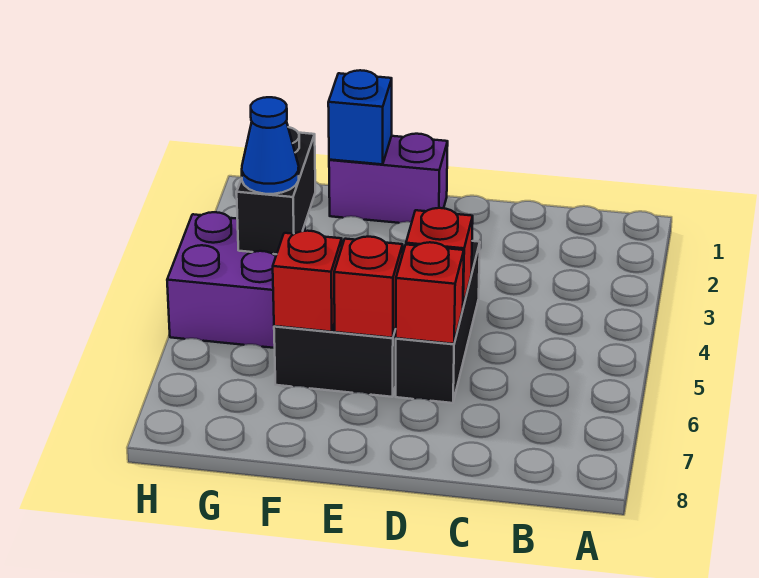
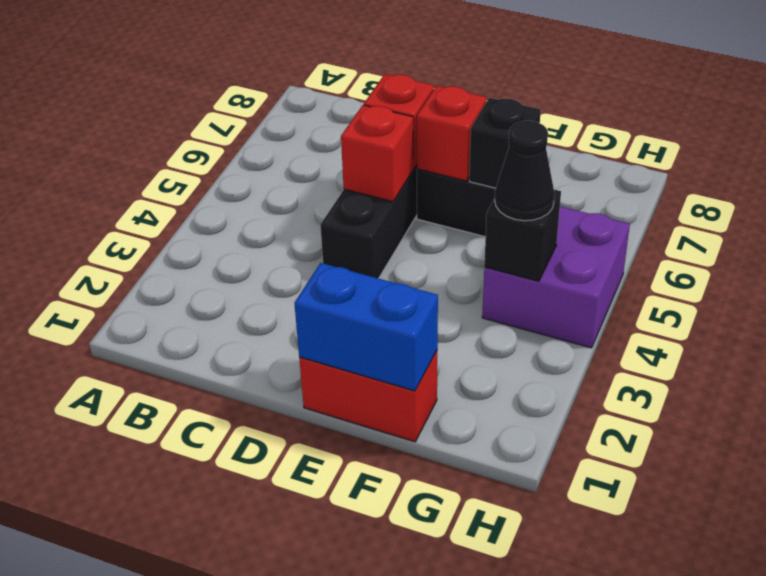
purple brick E1:F1 level 1 -> red brick E1:F1 level 1
blue brick F1 level 2 -> blue brick E1:F1 level 2
red brick F6 level 2 -> black brick F6 level 2
black brick G3:G4 level 2 -> black brick G4 level 2
blue cone G4 level 3 -> black cone G4 level 3

